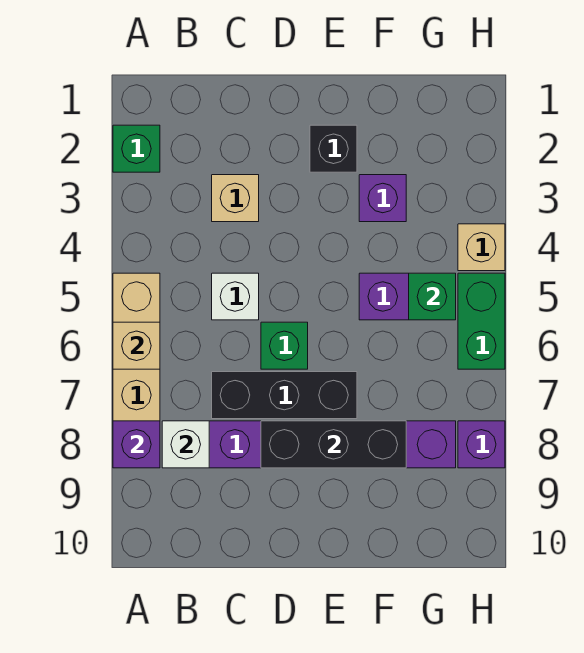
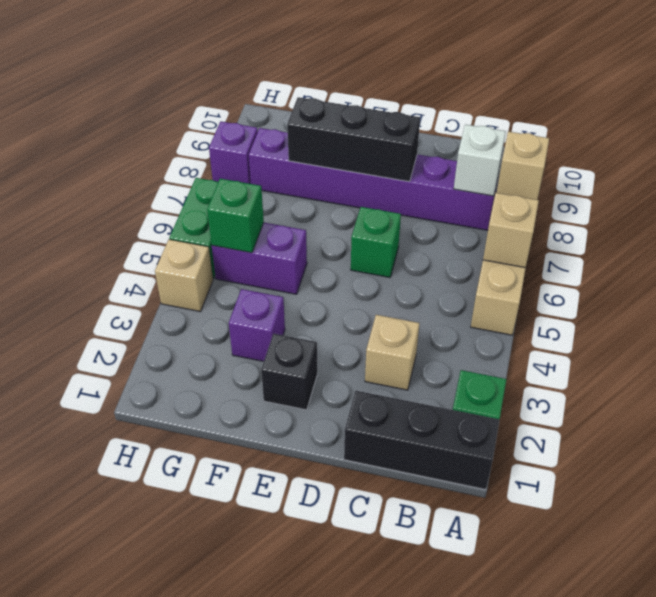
purple brick A8 level 2 -> tan brick A8 level 2
white brick C5 level 1 -> none
black brick C7:E7 level 1 -> black brick A1:C1 level 1

